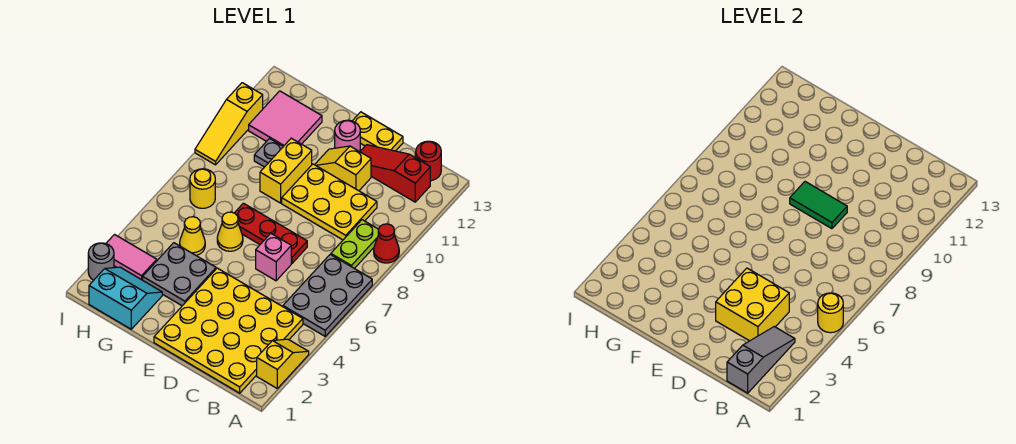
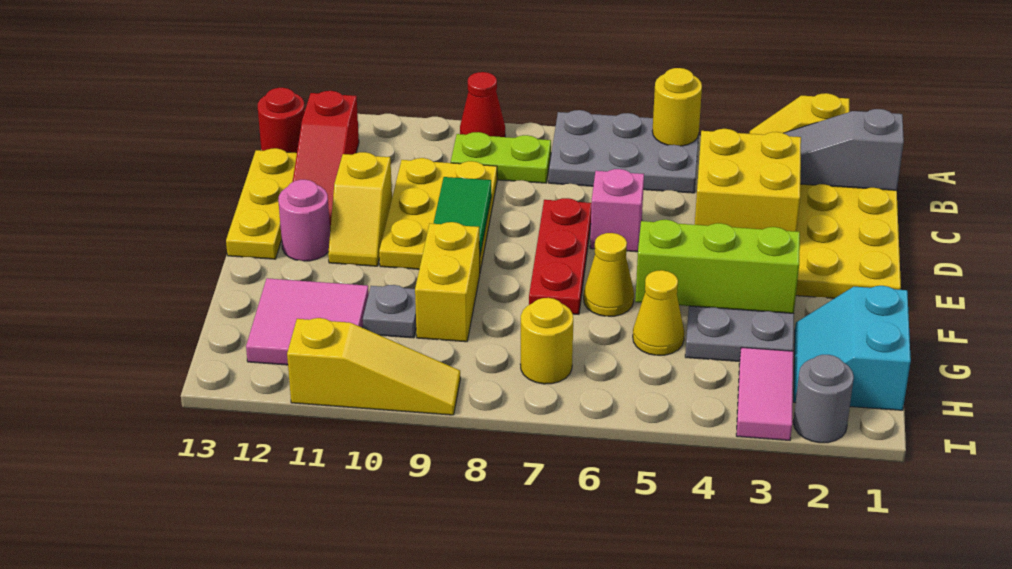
yellow plate D13:E13 level 1 -> yellow plate C13:E13 level 1
none -> lime brick F3:F5 level 2
yellow brick F9:F10 level 1 -> yellow brick F9:G9 level 1

